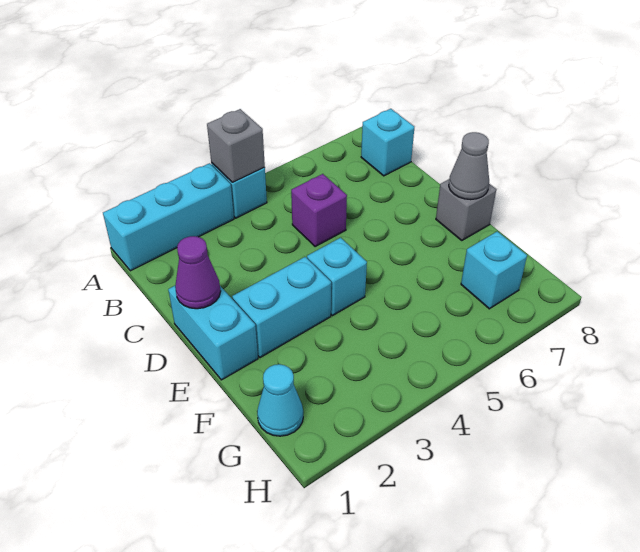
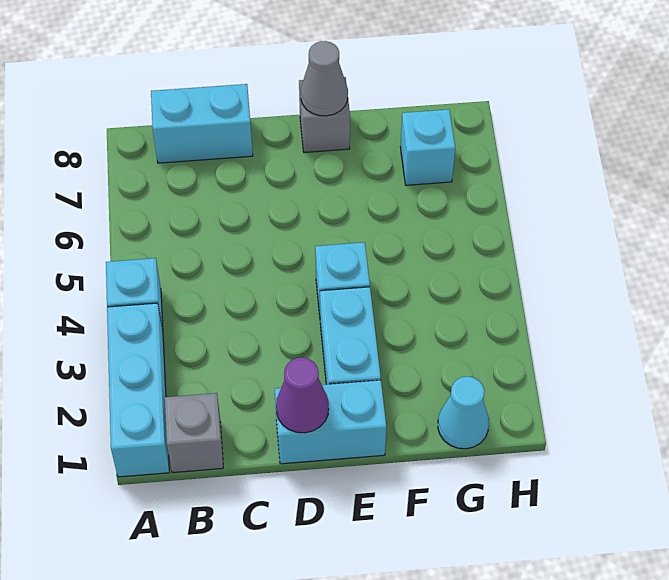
grey brick A4 level 2 -> grey brick B1 level 1
cyan brick B8 level 1 -> cyan brick B8:C8 level 1
purple brick C5 level 1 -> none

